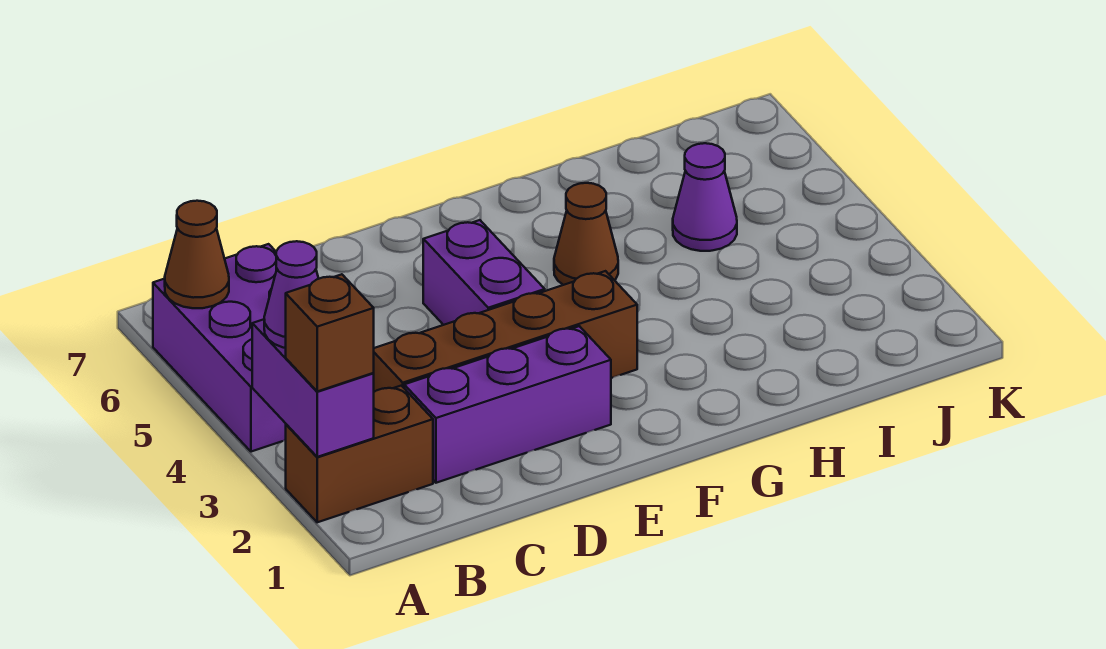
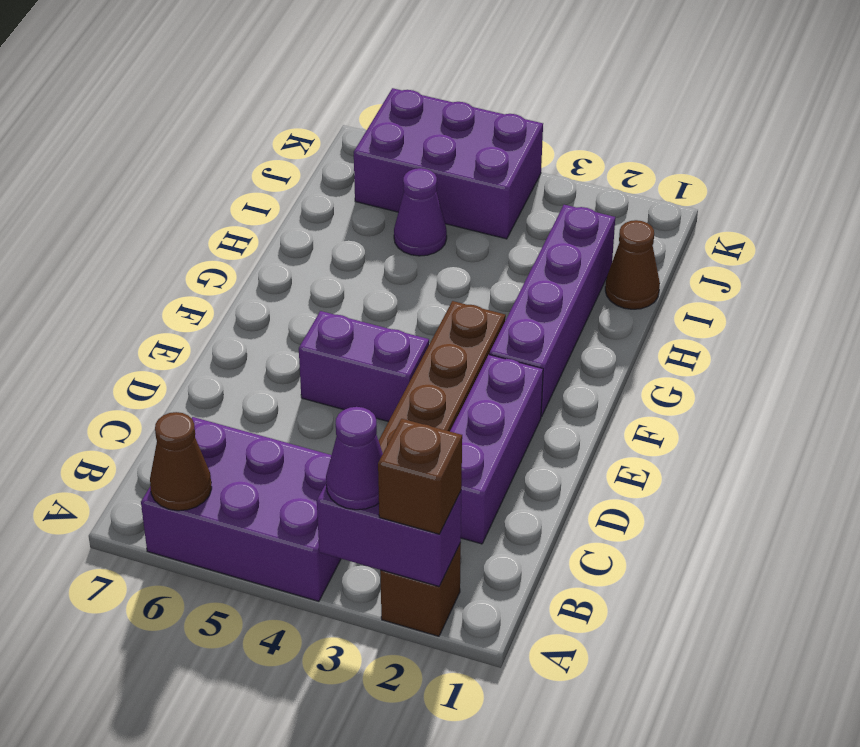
brown brick A2:B2 level 1 -> brown brick A2 level 1
none -> purple brick F2:I2 level 1
brown cone G5 level 1 -> brown cone I1 level 1
none -> purple brick J4:K6 level 1

